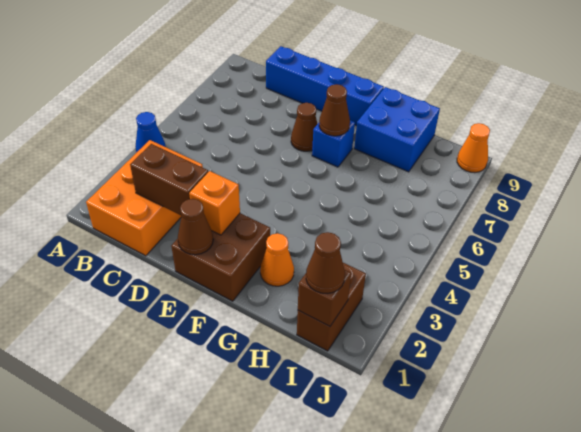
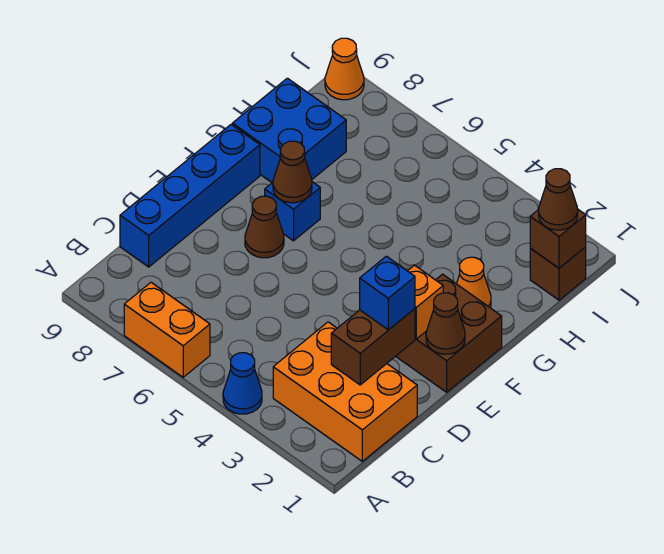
none -> orange brick A6:A7 level 1
none -> blue brick D2 level 3
brown brick I1:I2 level 1 -> brown brick I1 level 1

